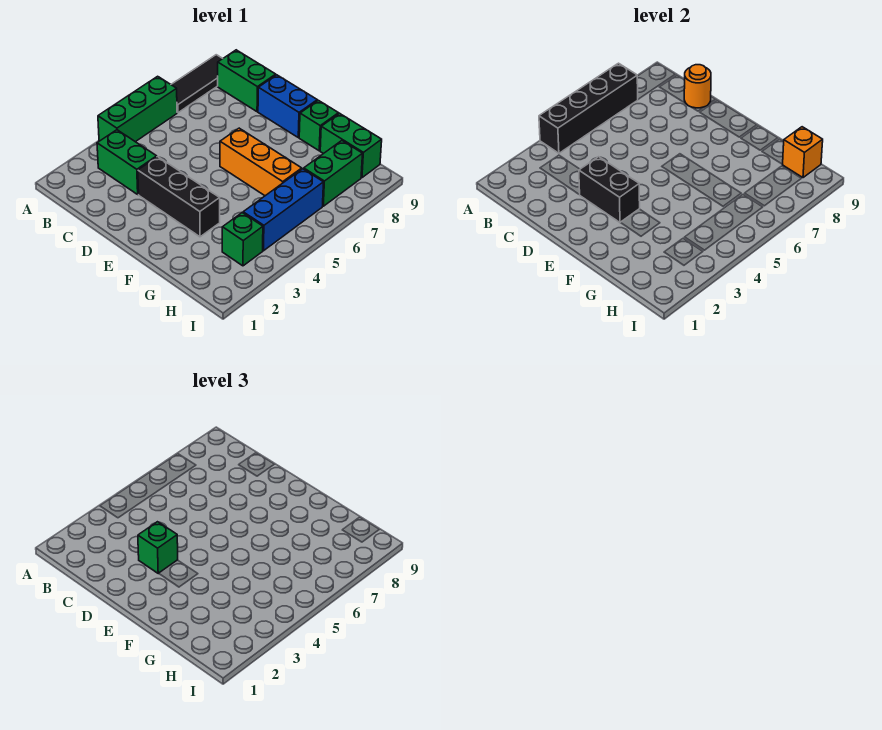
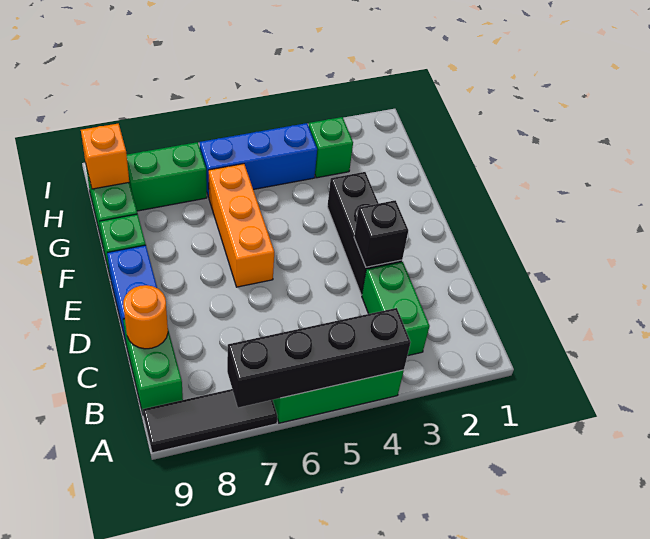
black brick D3:E3 level 2 -> black brick D3 level 2
green brick D3 level 3 -> none

